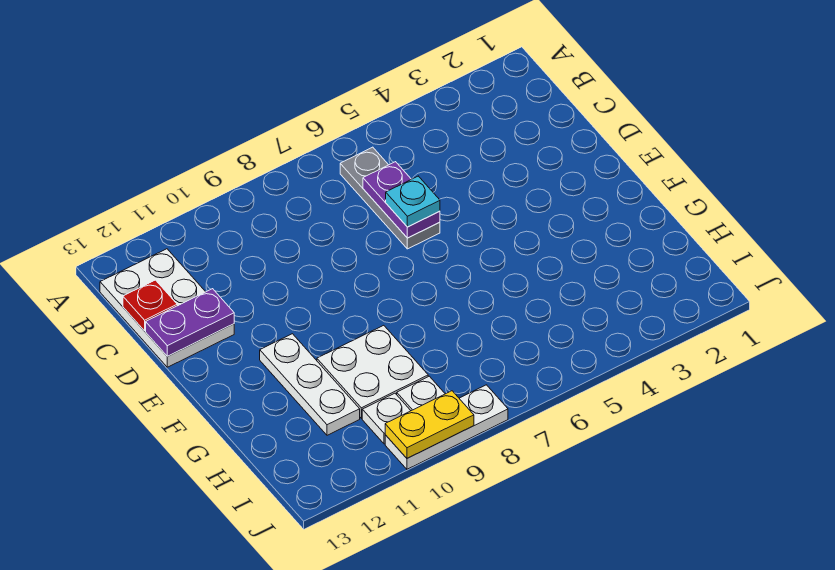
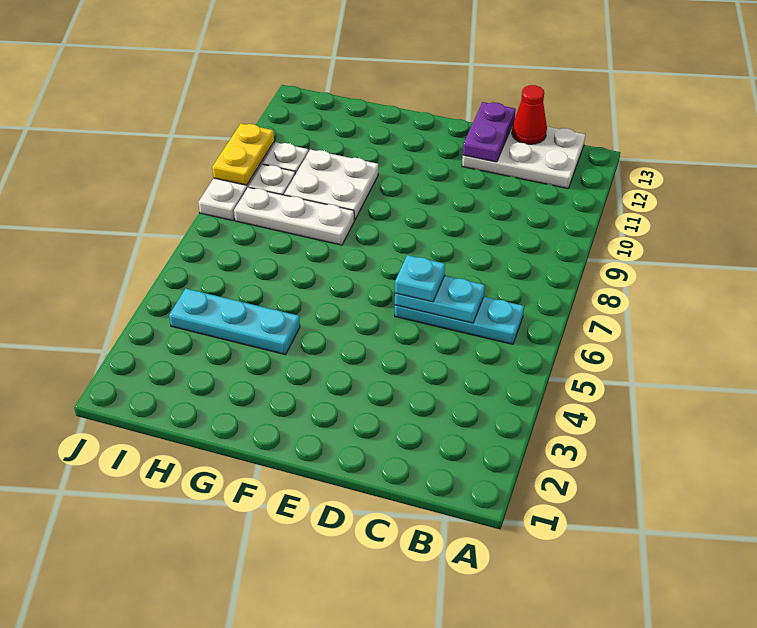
grey plate B6:D6 level 1 -> cyan plate B6:D6 level 1
purple plate C6:D6 level 2 -> cyan plate C6:D6 level 2
red plate C13 level 2 -> red cone C13 level 2
white plate F11:H11 level 1 -> white plate G8:I8 level 1
none -> cyan plate G4:I4 level 1

